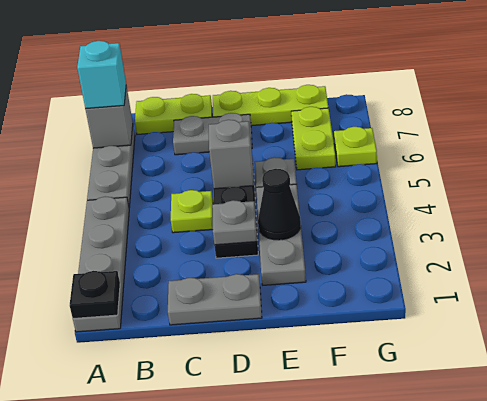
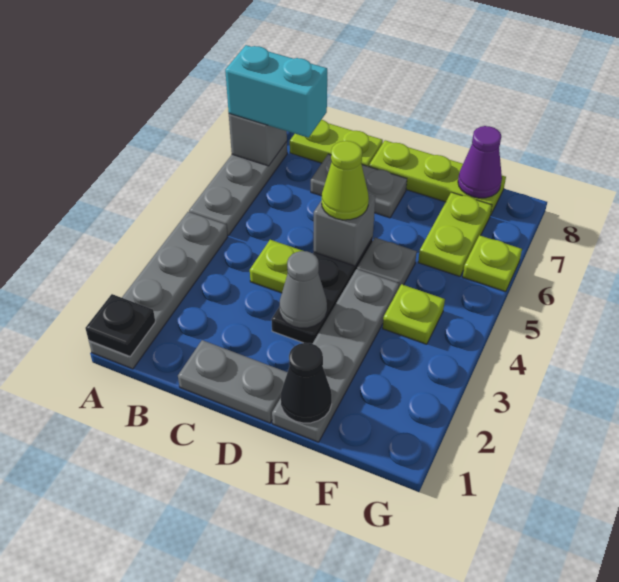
cyan brick A7 level 3 -> cyan brick A7:B7 level 3
grey plate D3 level 2 -> grey cone D3 level 2
none -> lime cone D5 level 3
grey plate E2:E4 level 1 -> grey plate E1:E4 level 1
black cone E3 level 2 -> black cone E1 level 2
none -> lime plate F4 level 1
none -> purple cone F8 level 2

